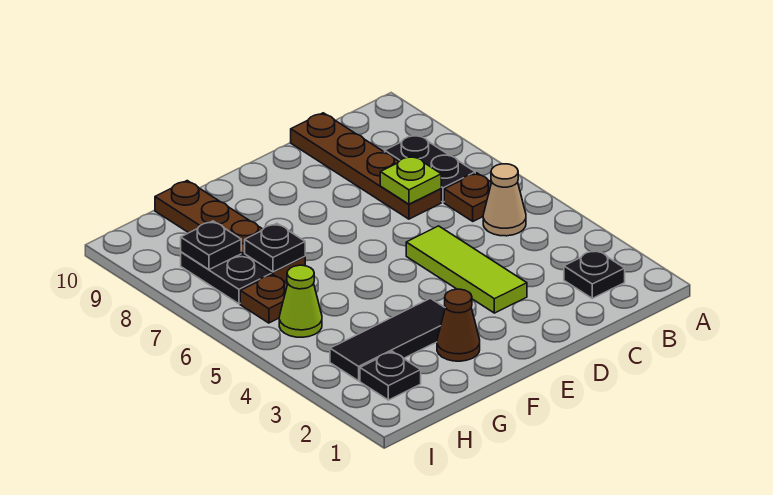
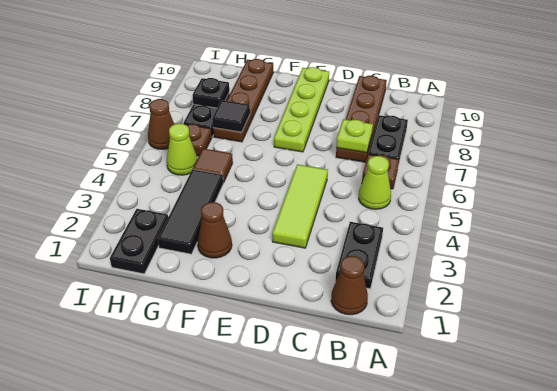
none -> brown cone B1 level 1
black plate B2 level 1 -> black plate B2:B3 level 1
tan cone B5 level 1 -> lime cone B5 level 1
none -> lime plate E7:E10 level 1
black tile F3:H3 level 1 -> black tile G2:G4 level 1
none -> brown tile G5 level 1
black plate G7 level 2 -> black tile G7 level 2
black plate H2 level 1 -> black plate H1:H2 level 1
none -> brown cone I6 level 1

